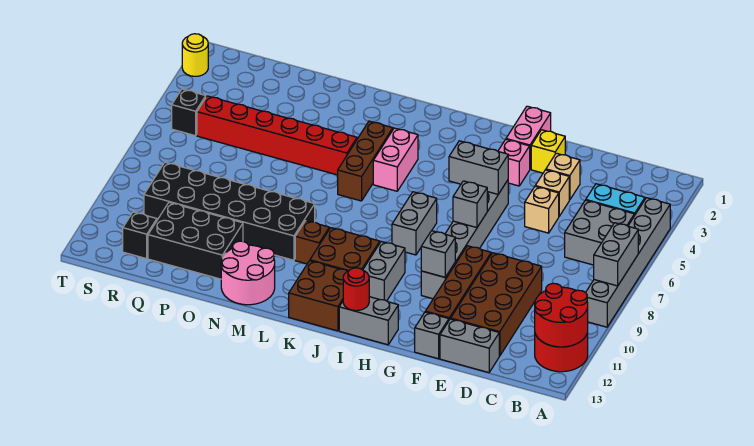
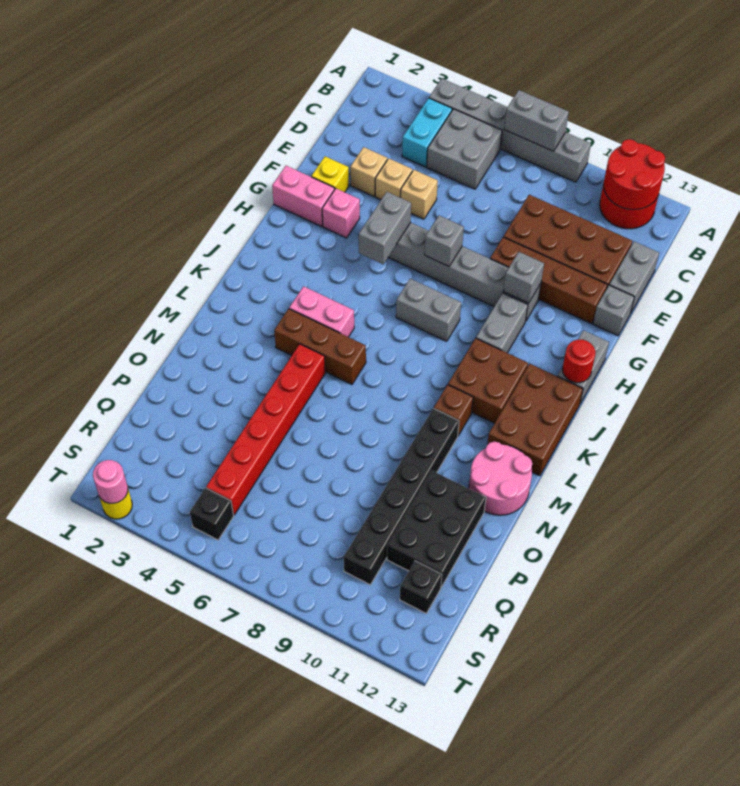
grey brick I10:I11 level 1 -> grey brick H10:I10 level 1
brown brick J12:K13 level 1 -> brown brick J12:L13 level 1
black brick M9:R10 level 1 -> black brick M10:R10 level 1
none -> pink round brick T2 level 2

